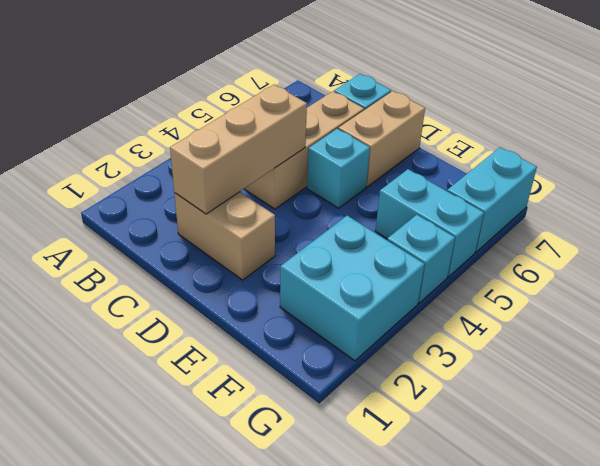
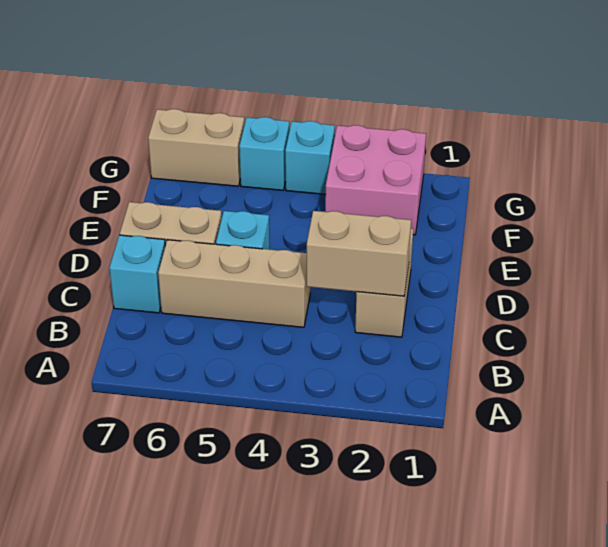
tan brick C2:C4 level 2 -> tan brick C2:C3 level 2
cyan brick F2:G3 level 1 -> pink brick F2:G3 level 1
cyan brick F5:G5 level 1 -> cyan brick G5 level 1
cyan brick G6:G7 level 1 -> tan brick G6:G7 level 1

